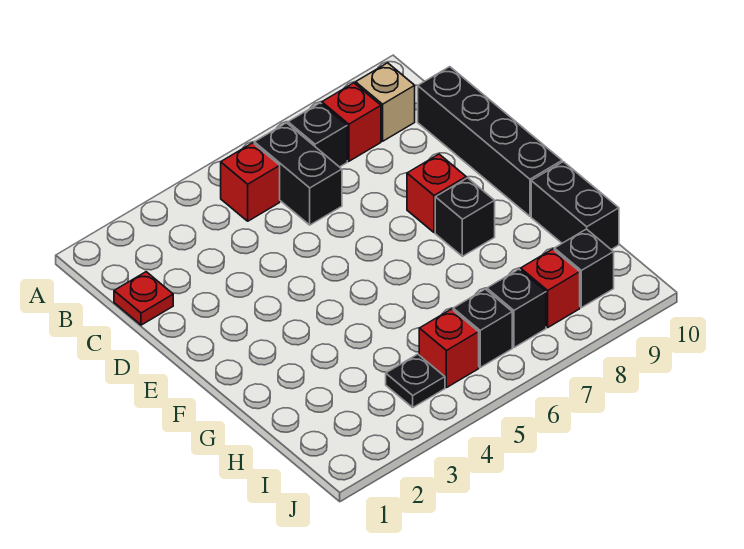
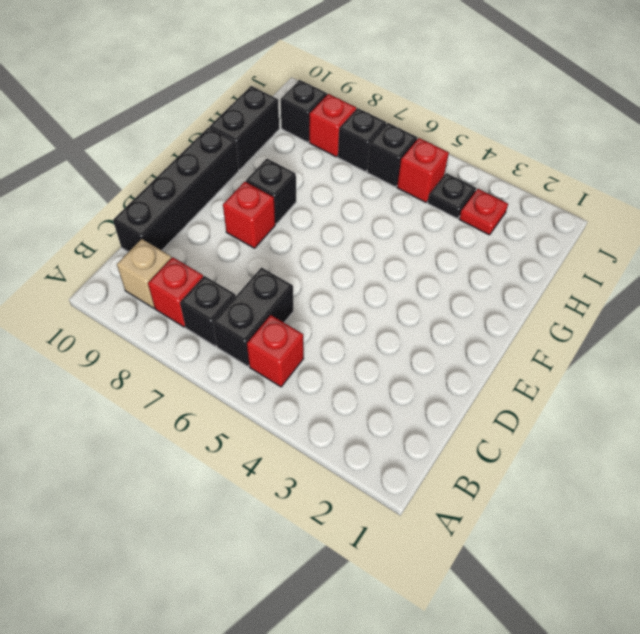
red plate C1 level 1 -> red plate I3 level 1

